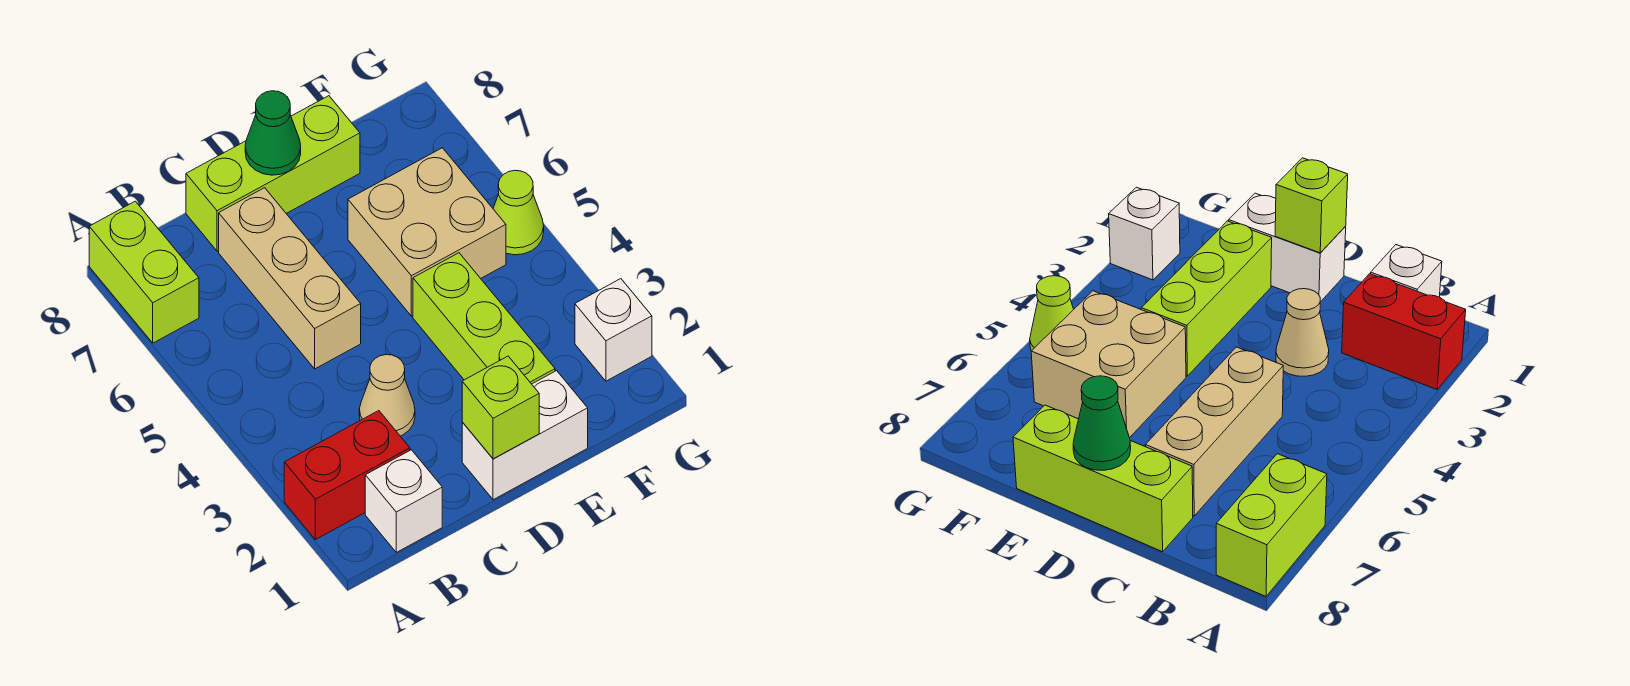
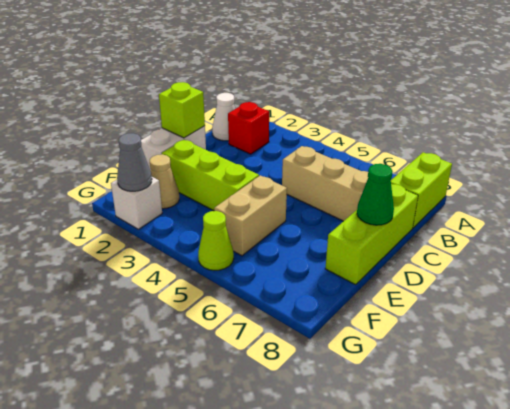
red brick A2:B2 level 1 -> red brick B2 level 1
lime brick A7:A8 level 1 -> lime brick A8:B8 level 1
white brick B1 level 1 -> white cone B1 level 1
tan cone C3 level 1 -> tan cone F2 level 1
tan brick E5:F6 level 1 -> tan brick E5:F5 level 1
none -> grey cone G2 level 2

